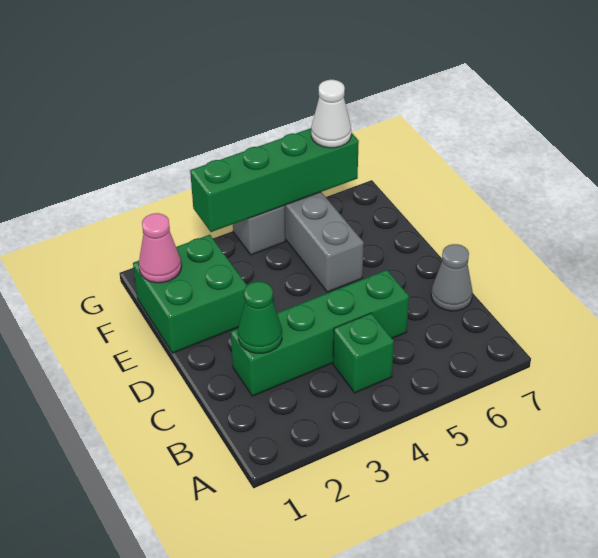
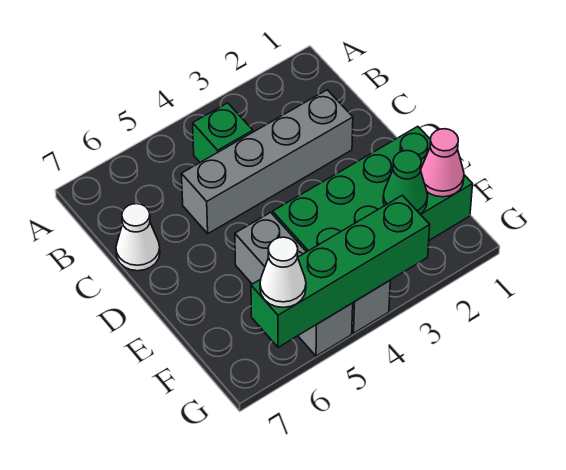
green brick C2:C5 level 1 -> grey brick C2:C5 level 1
green cone C2 level 2 -> green cone F2 level 2
grey cone C7 level 1 -> white cone C7 level 1
green brick E1:F2 level 1 -> green brick E1:F4 level 1

